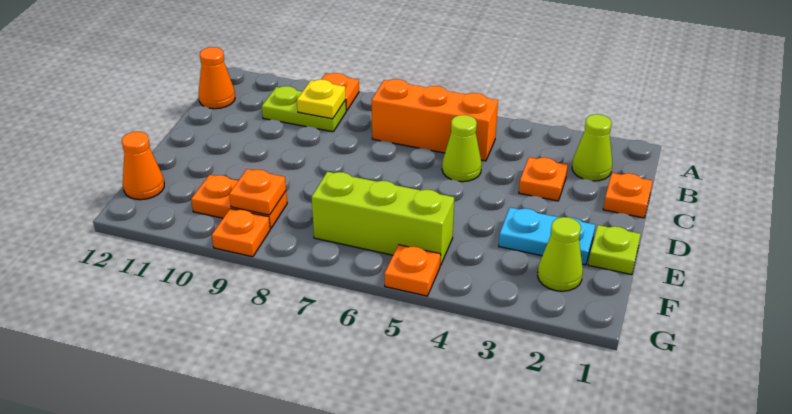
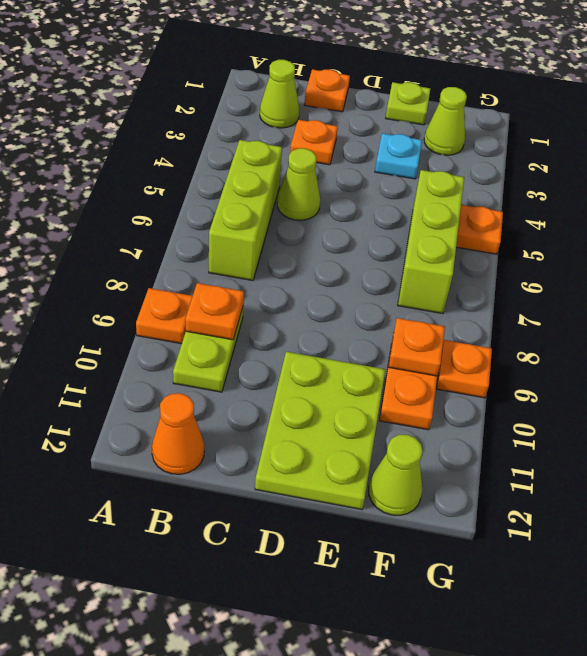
orange brick B5:B7 level 1 -> lime brick B5:B7 level 1
yellow plate B9 level 2 -> orange plate B9 level 2
none -> lime plate D10:E12 level 1
cyan plate E2:E3 level 1 -> cyan plate E3 level 1
orange cone F12 level 1 -> lime cone F12 level 1

